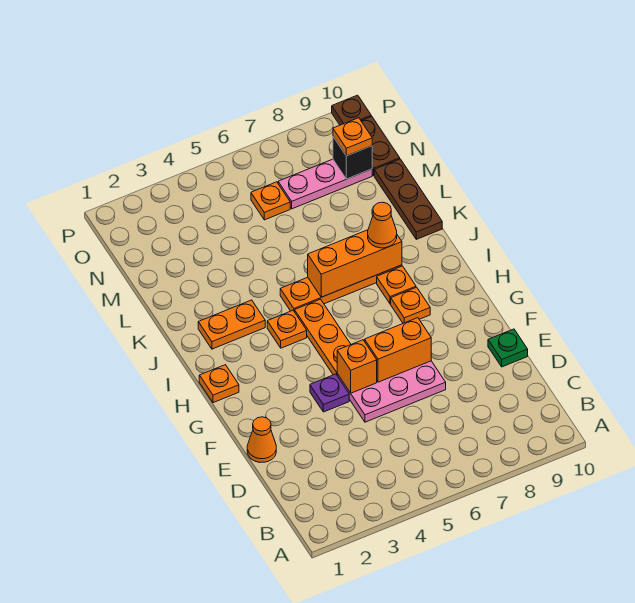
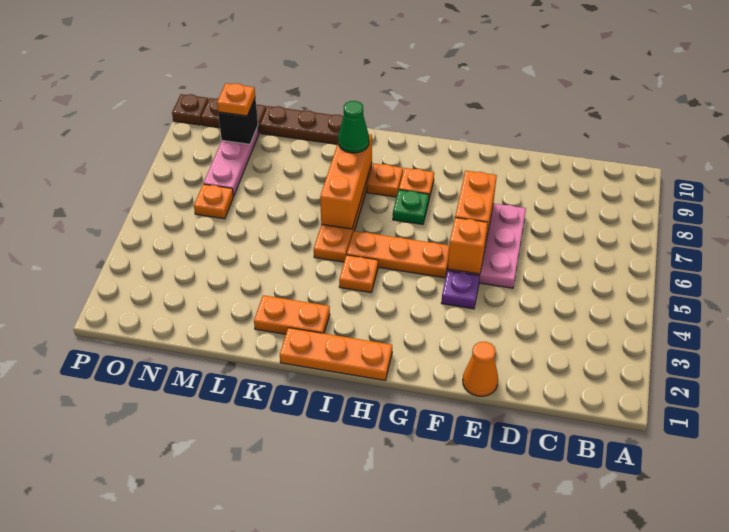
green plate E10 level 1 -> green plate H7 level 1
orange plate H1 level 1 -> orange plate H1:J1 level 1
orange plate J2:J3 level 1 -> orange plate J2:K2 level 1
orange cone J8 level 3 -> green cone J8 level 3

